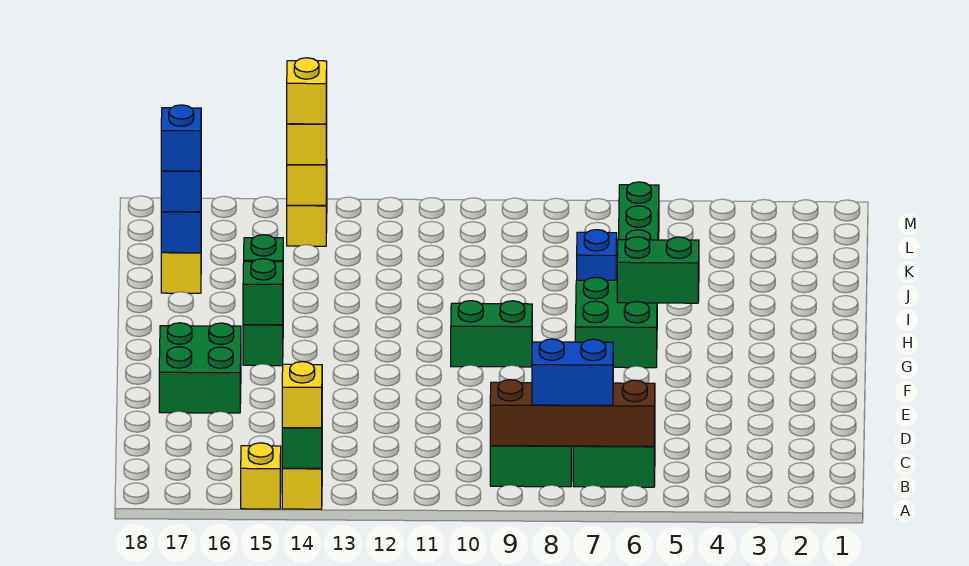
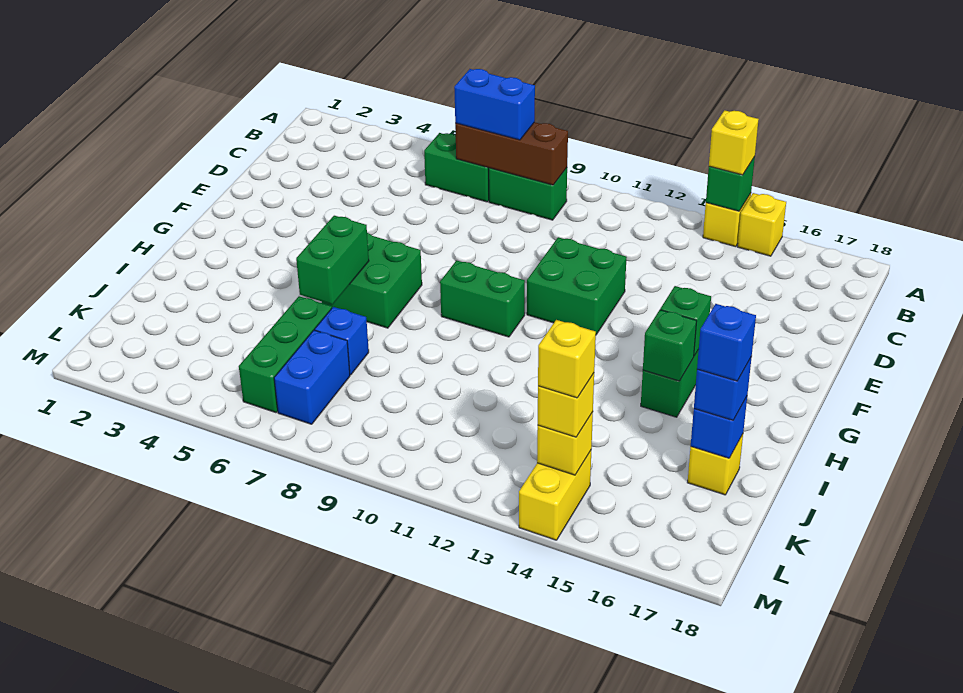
brown brick B6:B9 level 2 -> brown brick B7:B9 level 2
green brick E16:F17 level 1 -> green brick E11:F12 level 1
green brick H5:H6 level 2 -> green brick H6:I6 level 2
none -> blue brick K7:L7 level 1

